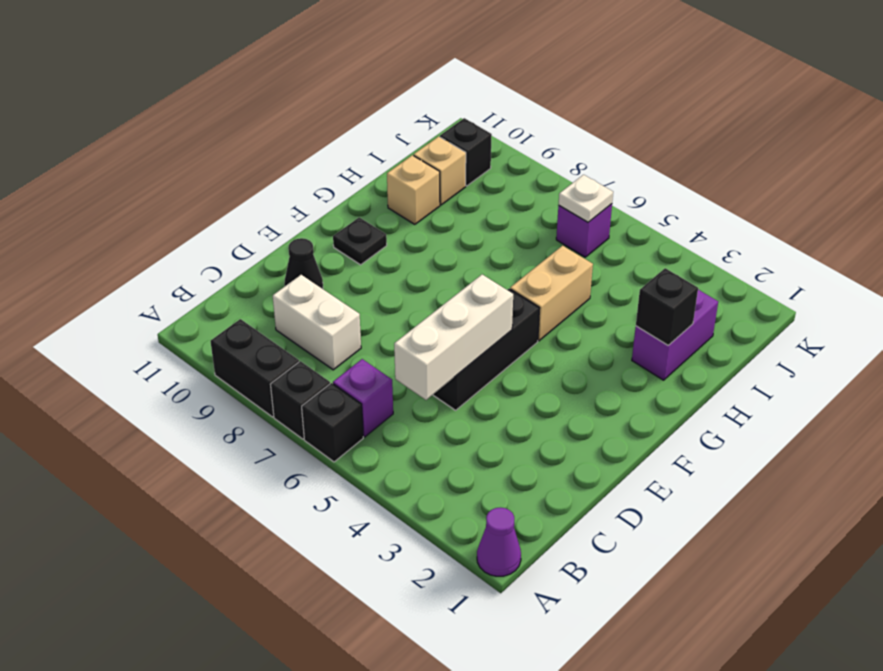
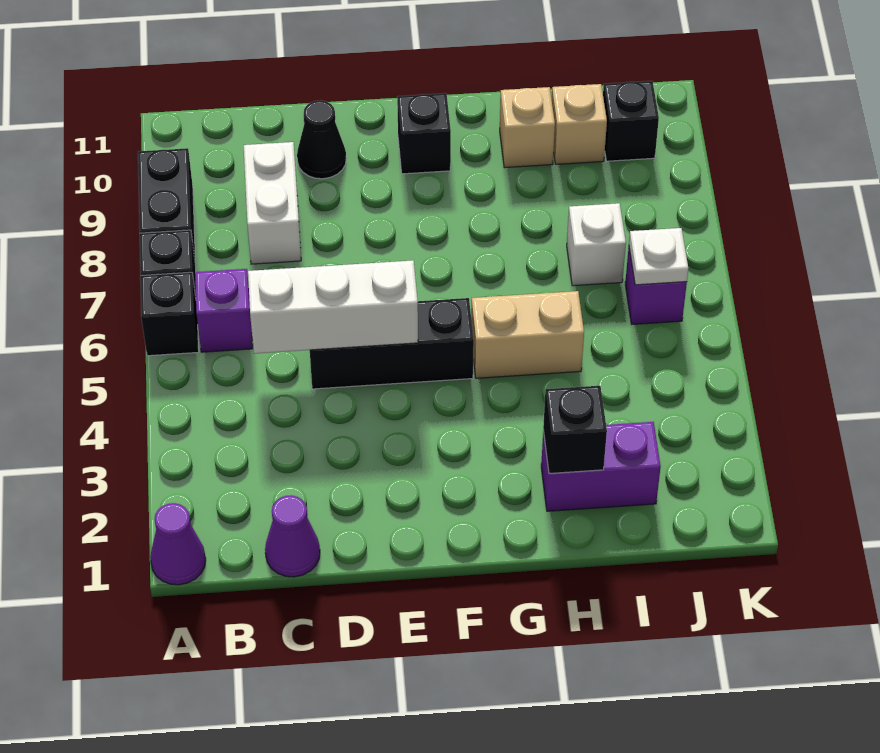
none -> purple cone C1 level 1
black plate F10 level 1 -> black brick F10 level 1
none -> white brick I7 level 1

